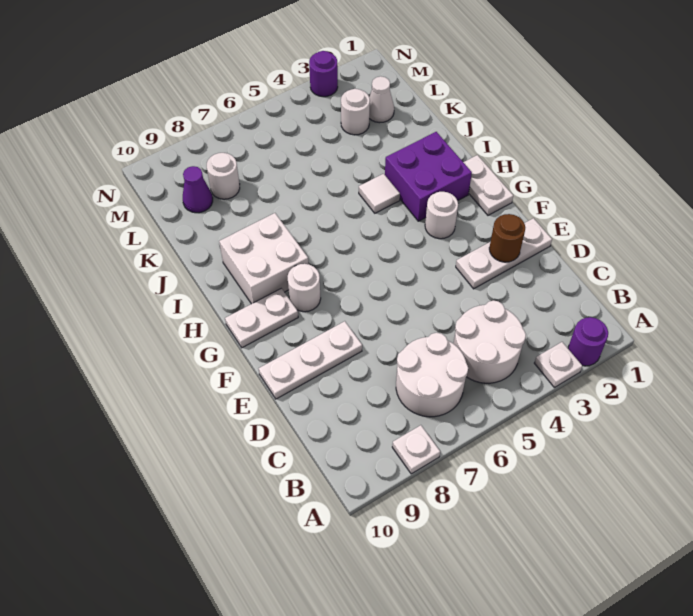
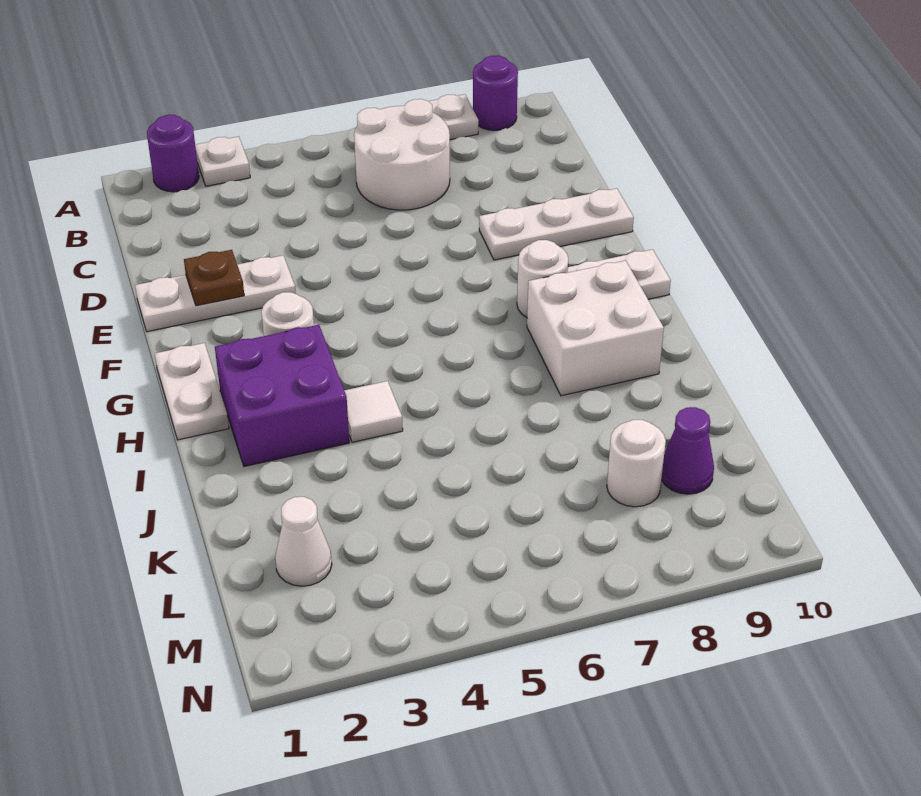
white round brick B4:C5 level 1 -> none
brown round brick E2 level 2 -> brown plate E2 level 2
white round brick L3 level 1 -> none
purple round brick N3 level 1 -> purple round brick A9 level 1

